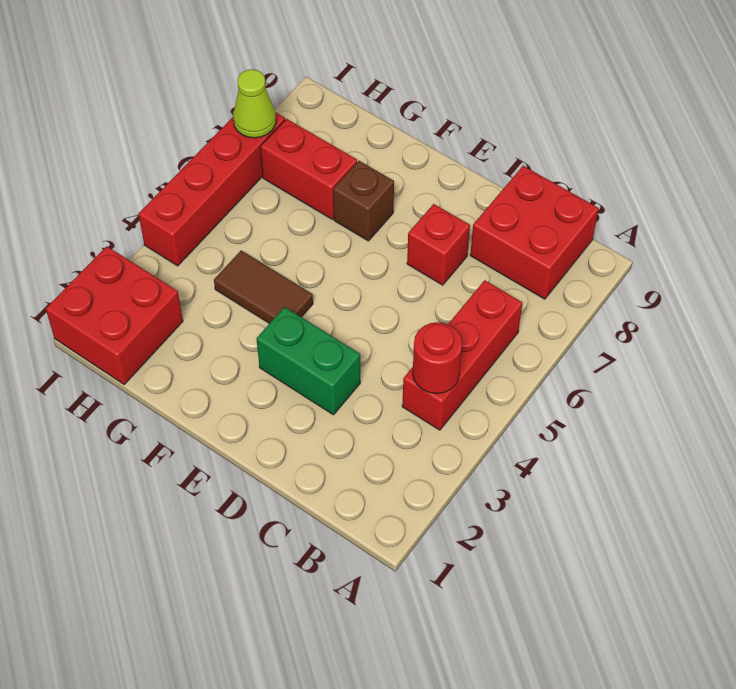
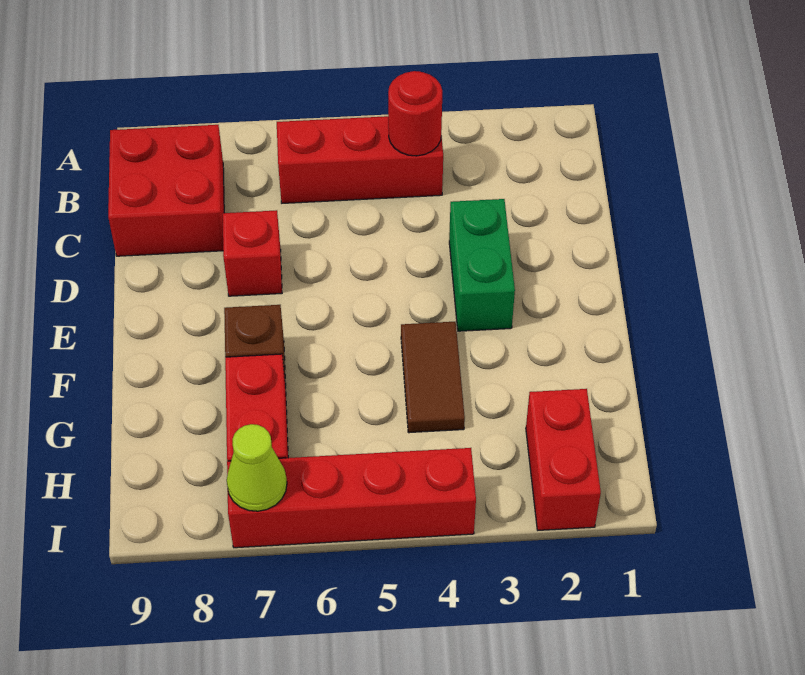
red brick H1:I2 level 1 -> red brick H2:I2 level 1

